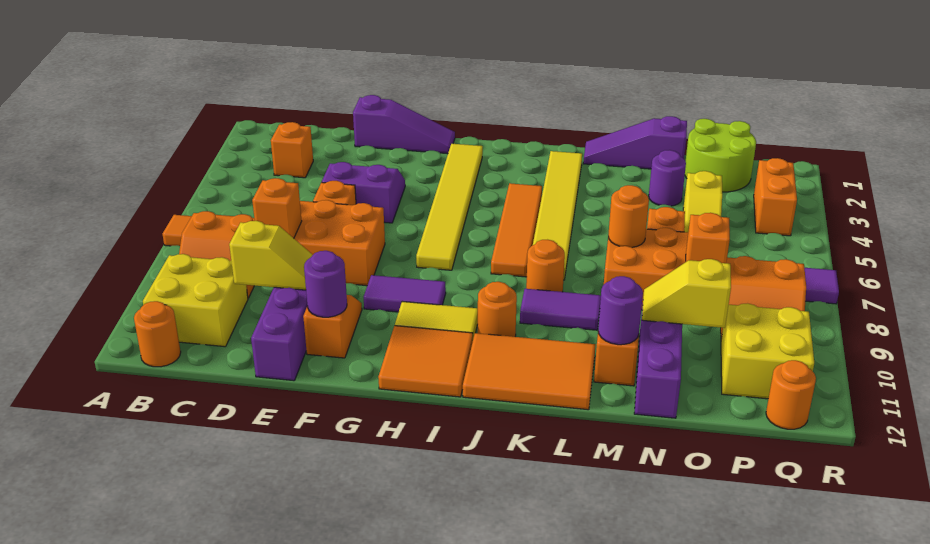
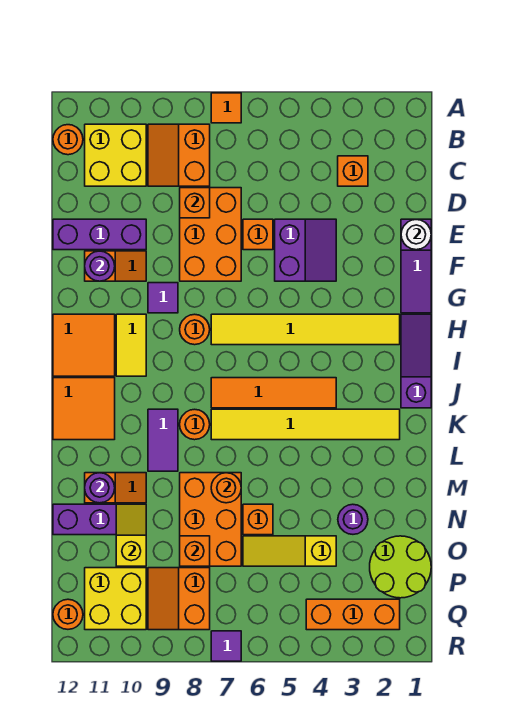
yellow slope D10:E10 level 2 top D -> none
none -> white round brick E1 level 2
purple tile G9:H9 level 1 -> purple tile G9 level 1
orange round brick J10 level 1 -> orange round brick H8 level 1
orange tile J11:L12 level 1 -> orange tile J11:K12 level 1
purple slope L1:N1 level 1 top N -> purple slope H1:J1 level 1 top J
orange brick Q3:Q4 level 1 -> orange brick Q2:Q4 level 1

